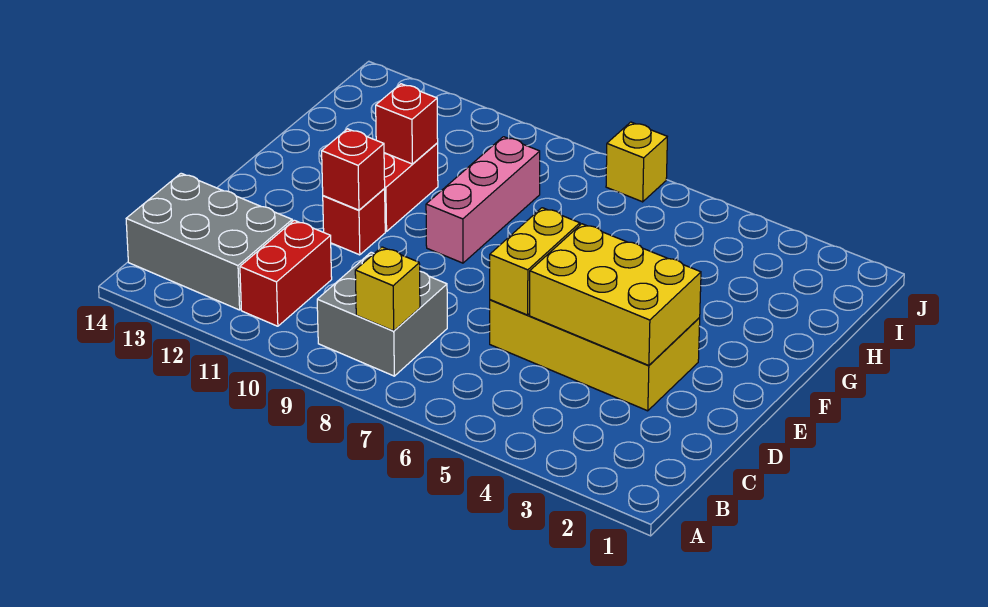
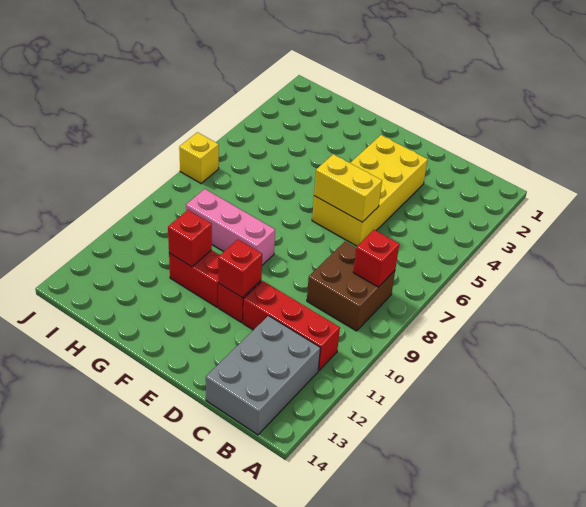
grey brick B8:C9 level 1 -> brown brick B8:C9 level 1
yellow brick B8 level 2 -> red brick B8 level 2
red brick B11:C11 level 1 -> red brick B11:D11 level 1
yellow brick D3:E5 level 2 -> none

